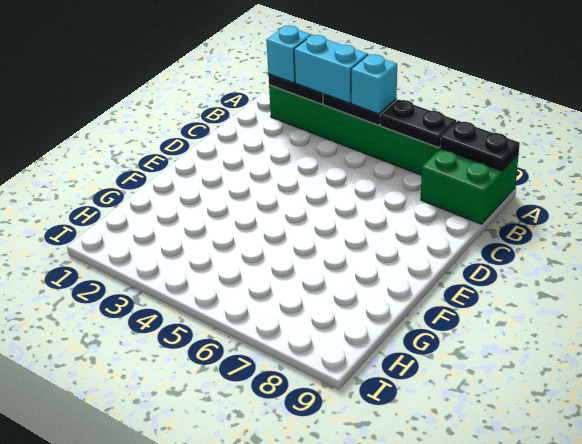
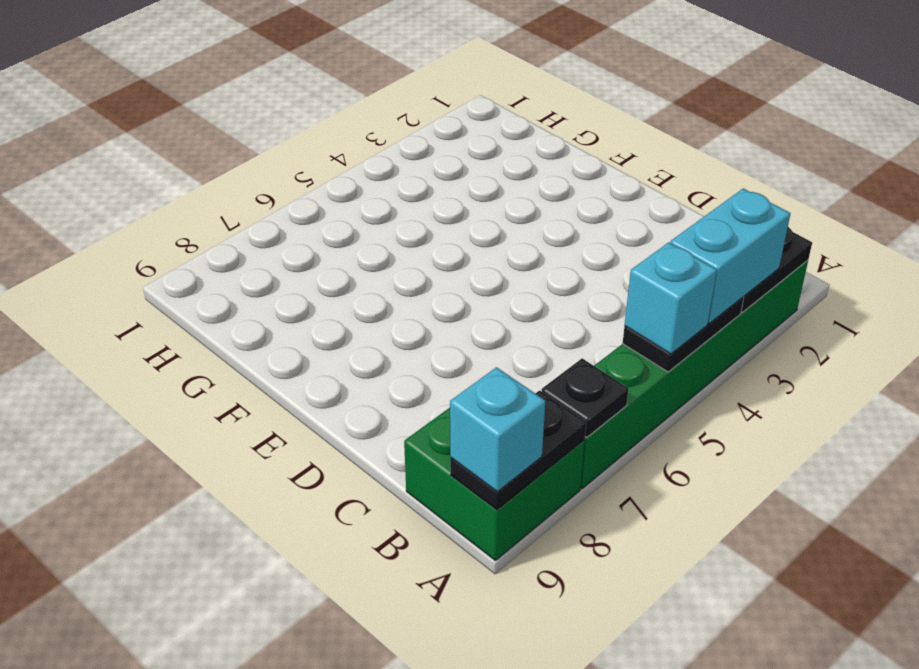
cyan brick A2 level 3 -> cyan brick A9 level 3
black plate A6:A7 level 2 -> black plate A7 level 2

